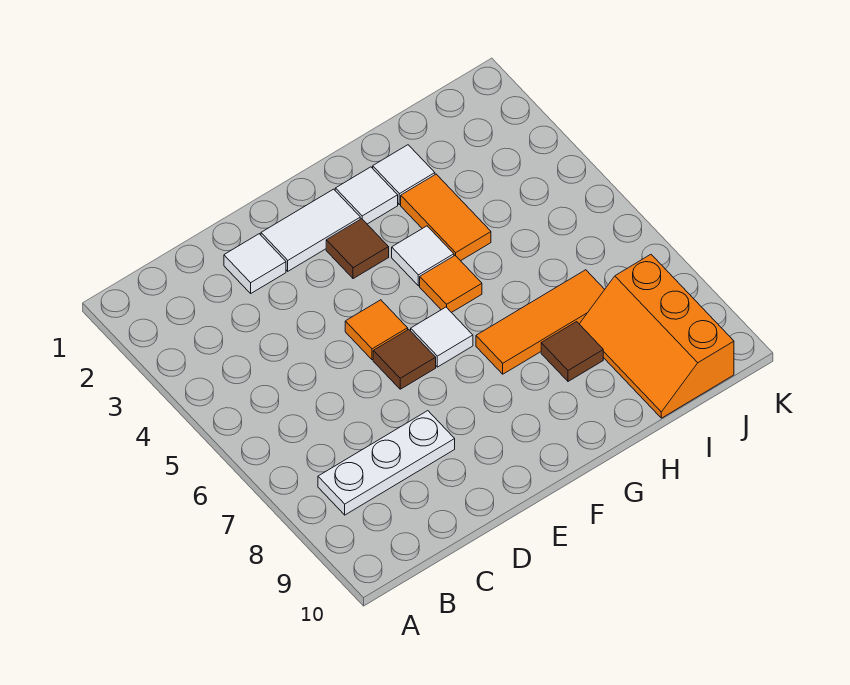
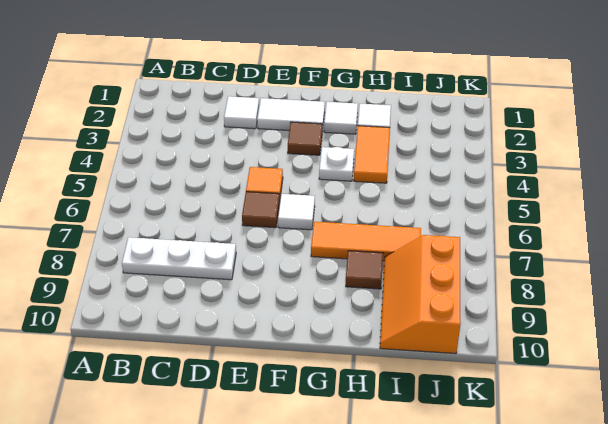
white tile G4 level 1 -> white plate G4 level 1
orange tile G5 level 1 -> none

